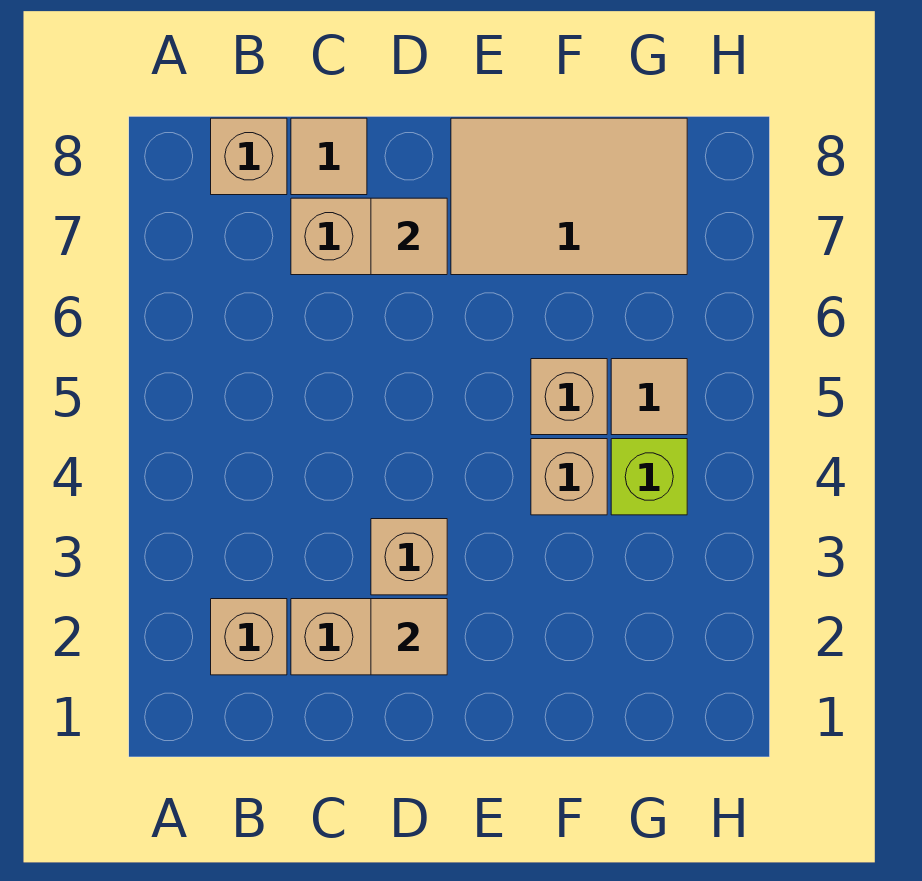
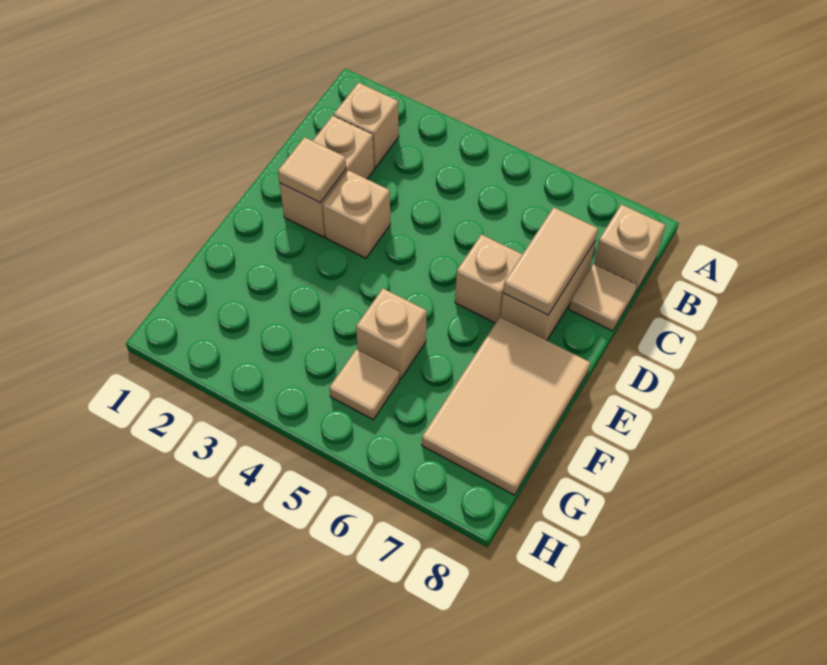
tan tile D7 level 2 -> tan tile C7:D7 level 2
tan brick F4 level 1 -> tan brick D6 level 1
lime brick G4 level 1 -> none

